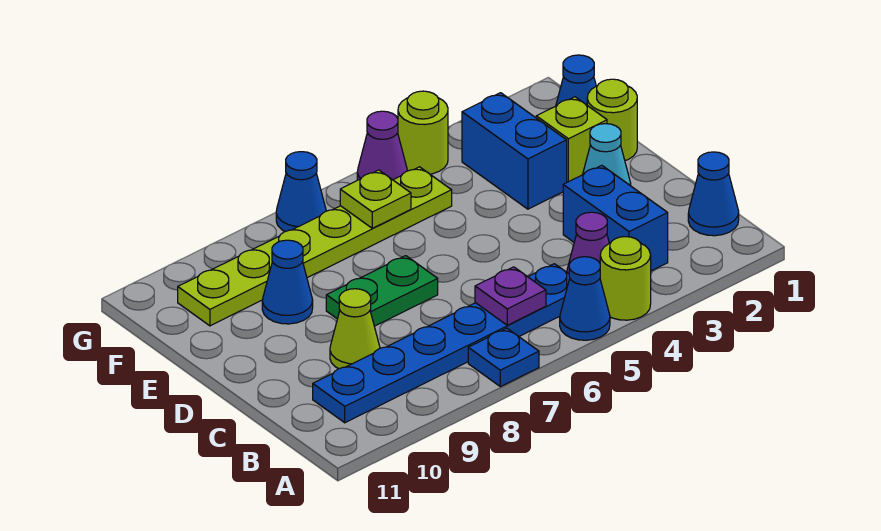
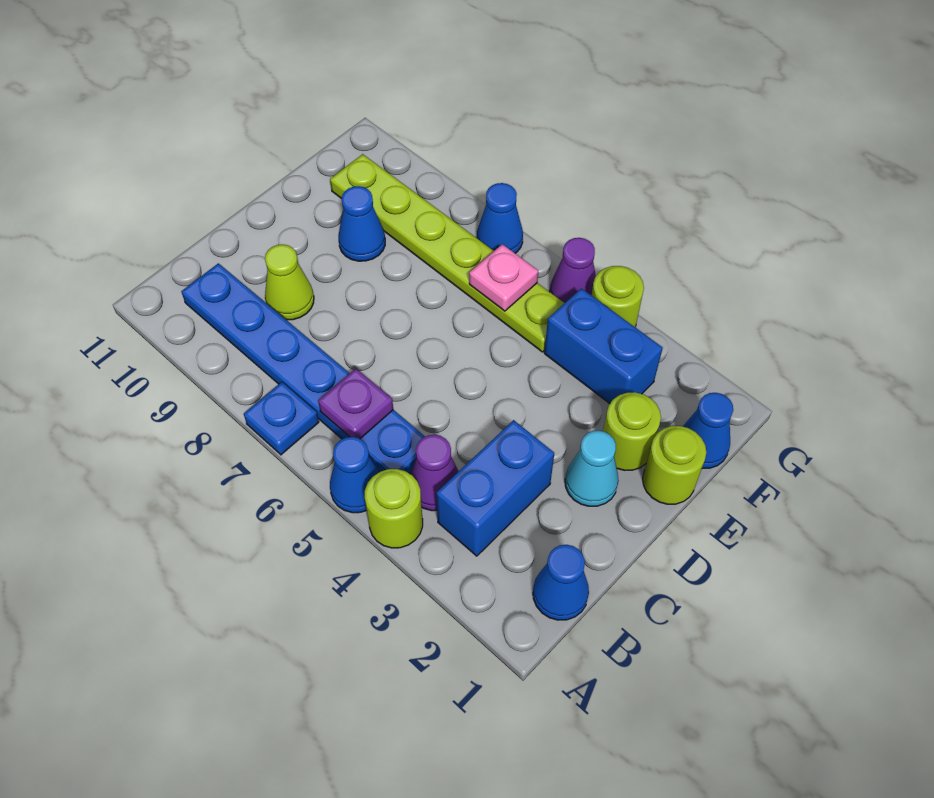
green plate D7:D8 level 1 -> none
lime brick E2 level 1 -> lime round brick E2 level 1
blue brick E3:F3 level 1 -> blue brick F3:F4 level 1
lime plate F6 level 2 -> pink plate F6 level 2

